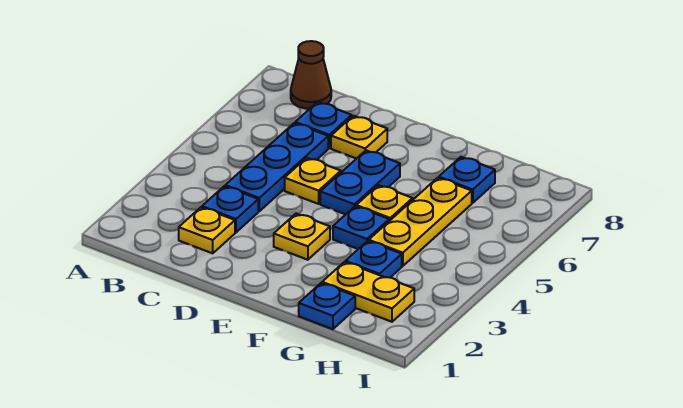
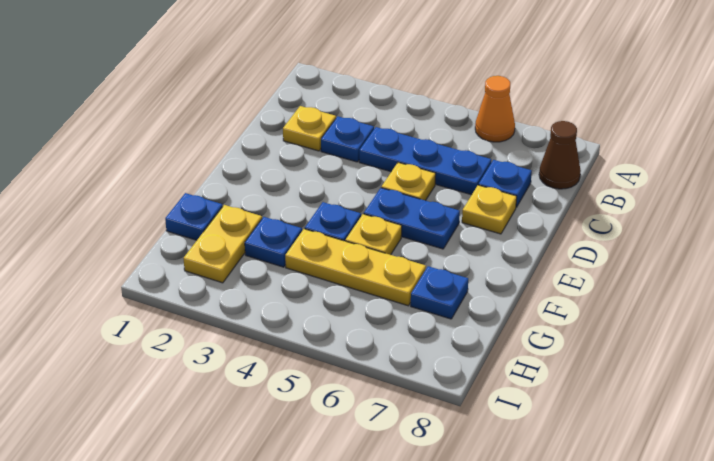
none -> orange cone A6 level 1
yellow plate E3 level 1 -> none

